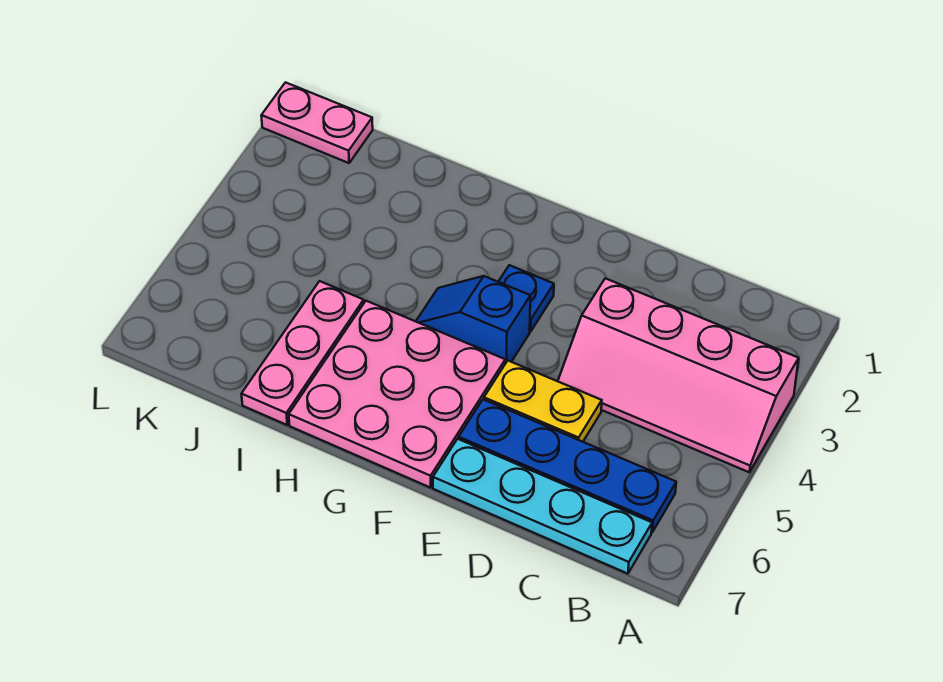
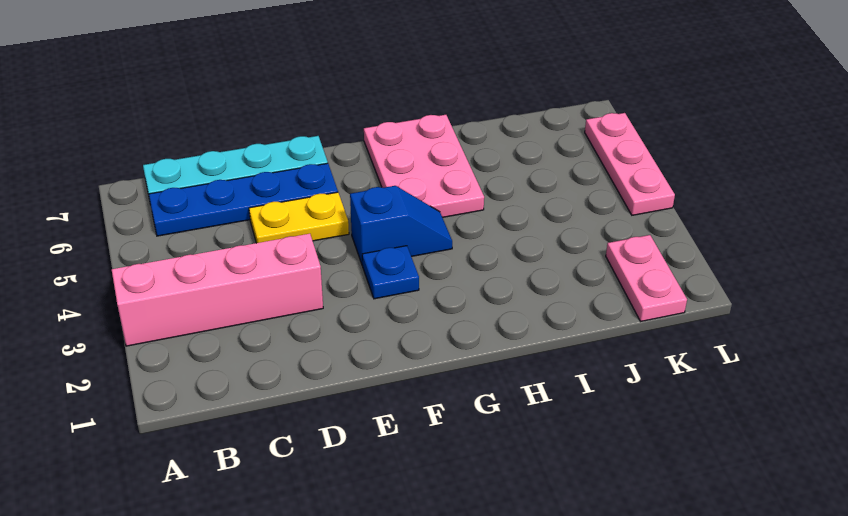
pink plate F5:H7 level 1 -> pink plate G5:H7 level 1
pink plate I5:I7 level 1 -> pink plate L4:L6 level 1
pink plate K1:L1 level 1 -> pink plate K1:K2 level 1

